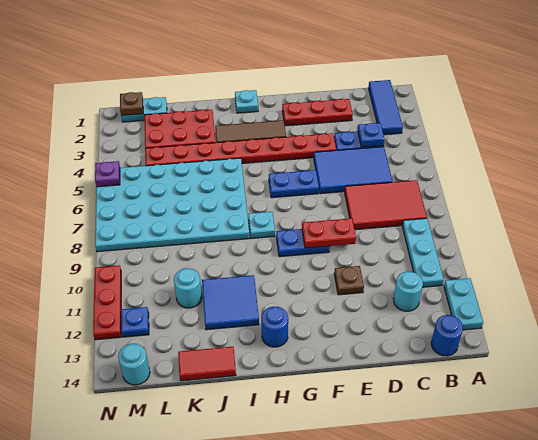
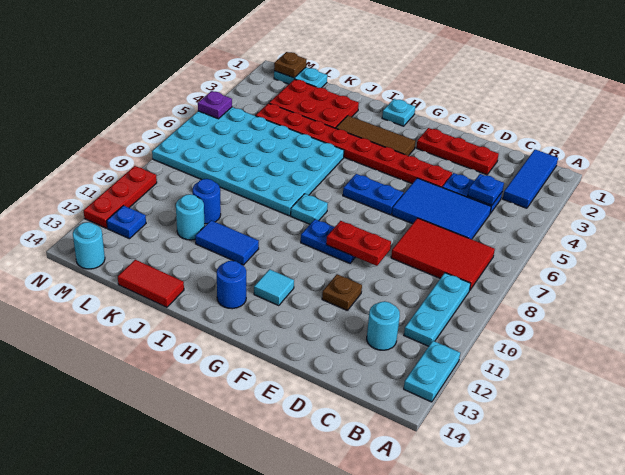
blue round brick B14 level 1 -> blue round brick K10 level 1
none -> cyan tile G12 level 1
blue tile I11:J12 level 1 -> blue tile I11:J11 level 1

